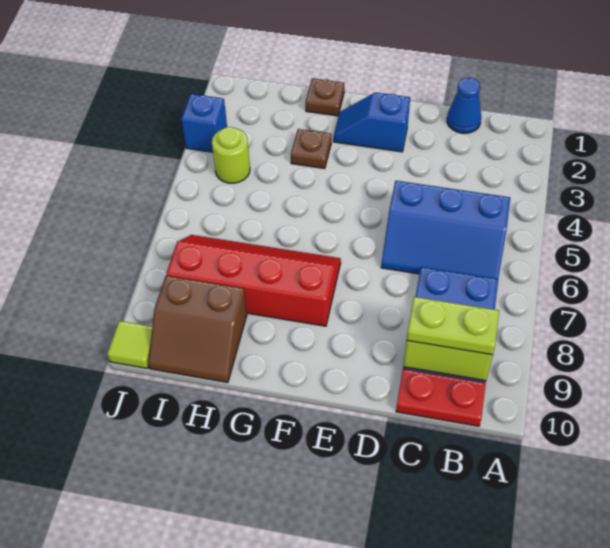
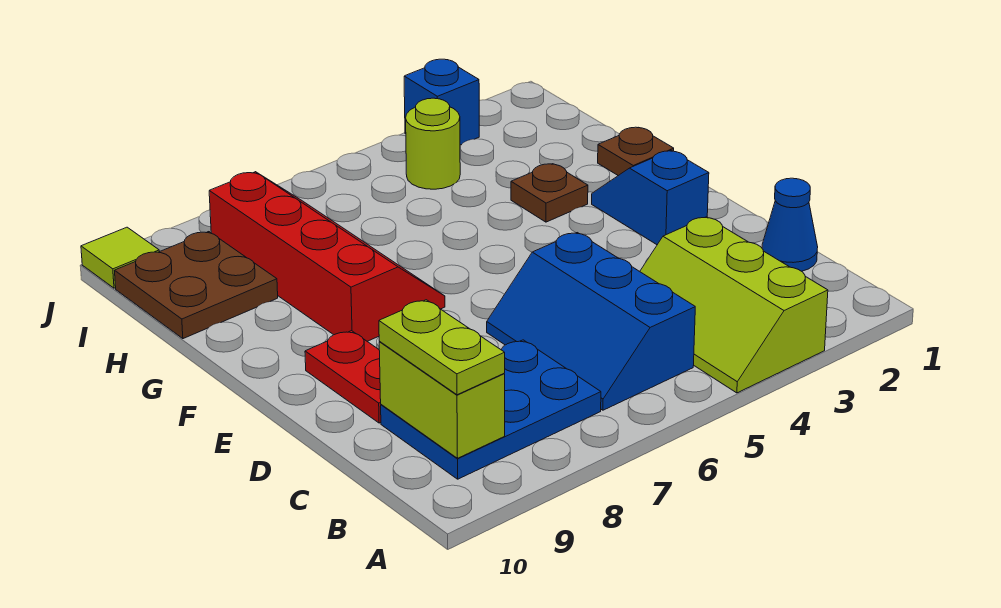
none -> lime slope A3:C4 level 1 top 3
red plate B10:C10 level 1 -> red plate D9:E9 level 1
brown slope H9:I10 level 1 top 9 -> brown plate H9:I10 level 1

